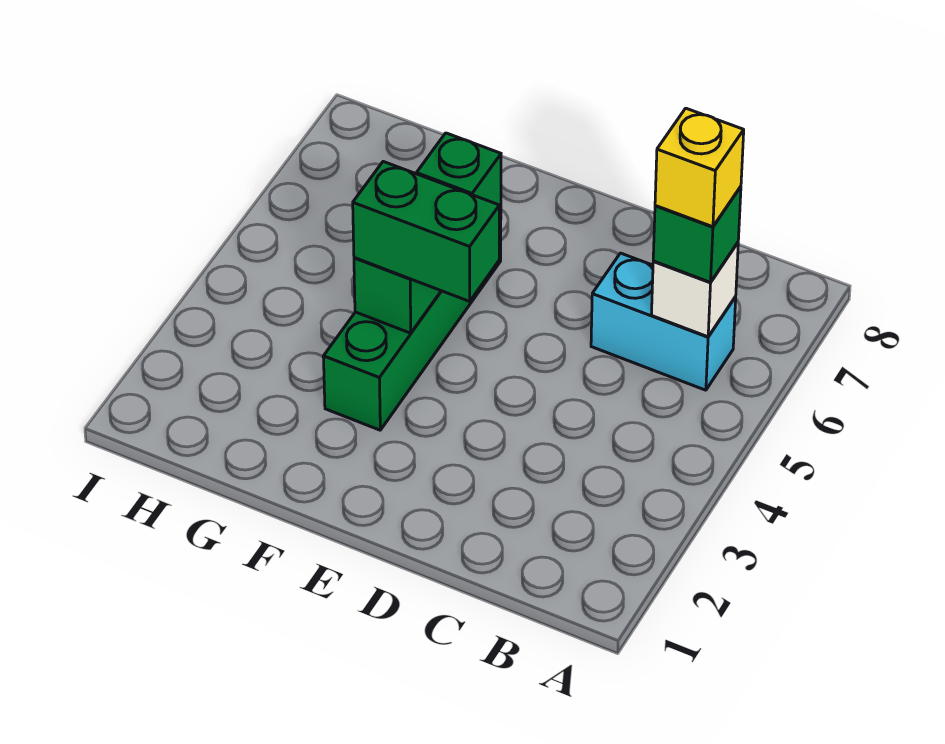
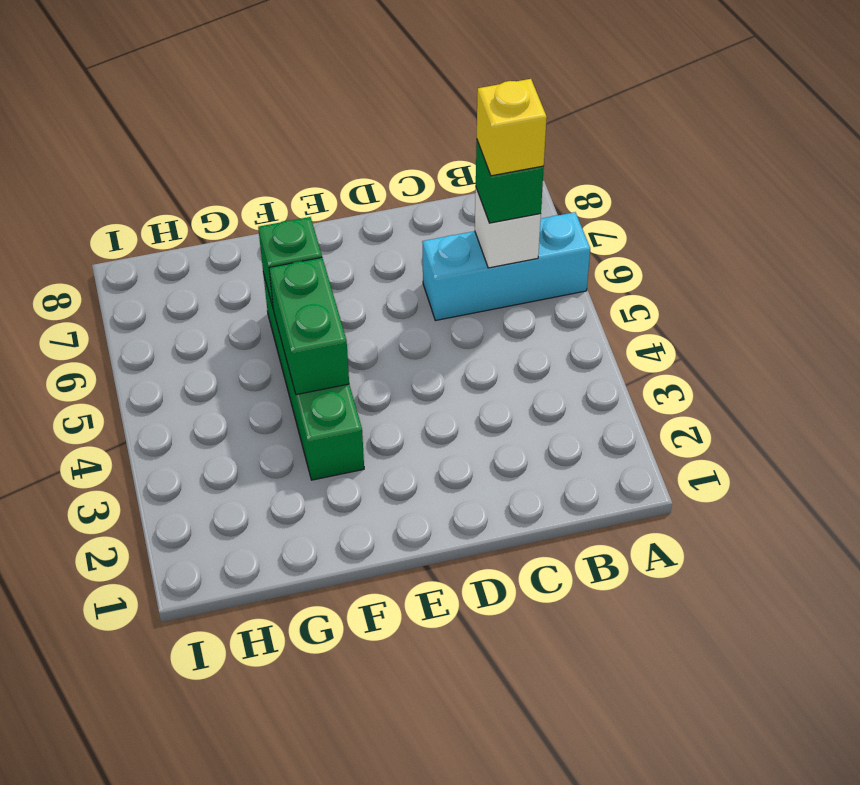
cyan brick B6:C6 level 1 -> cyan brick A6:C6 level 1
green brick E4:F4 level 3 -> none

